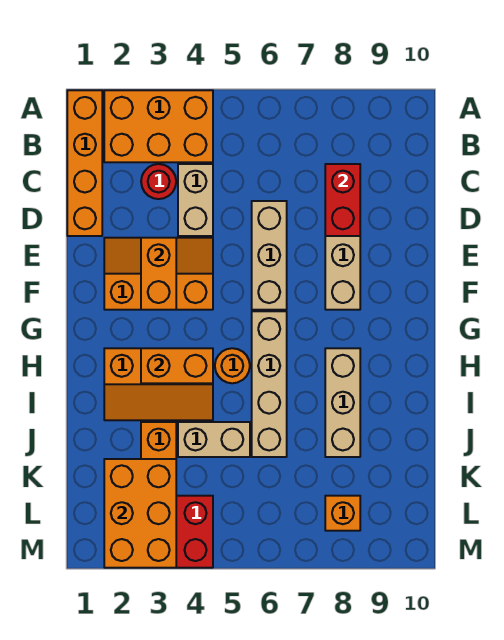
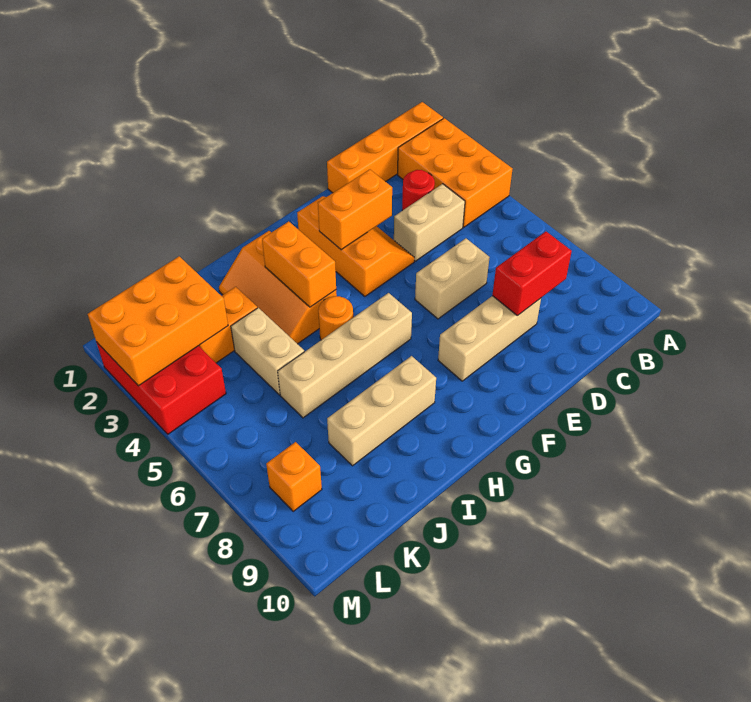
tan brick D6:F6 level 1 -> tan brick D6:E6 level 1

